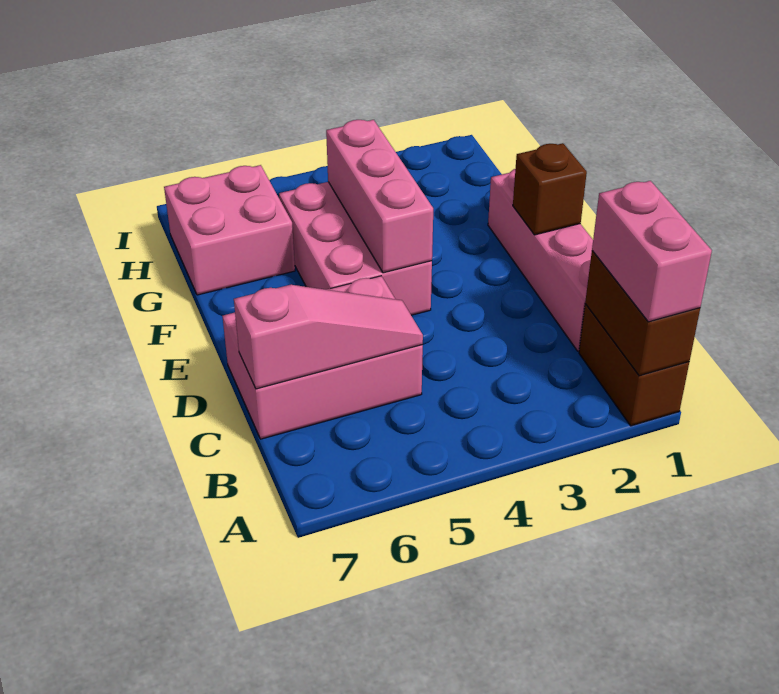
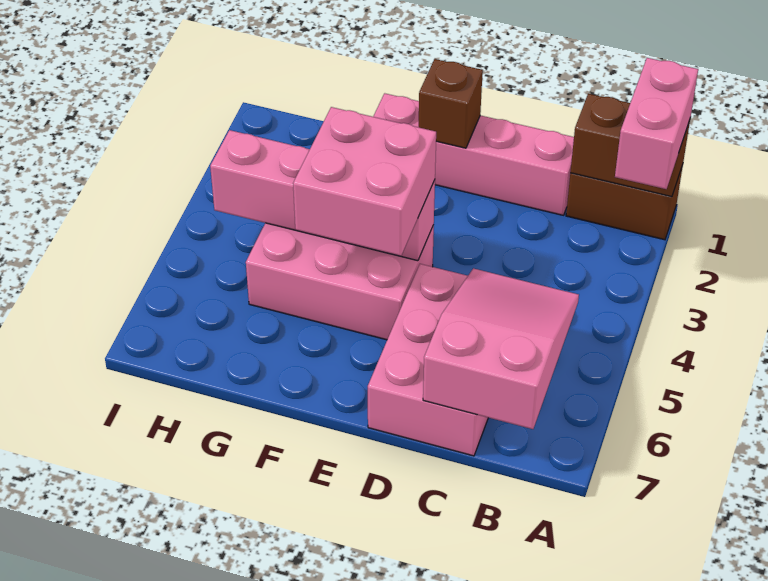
pink brick A1:B1 level 3 -> pink brick A1:A2 level 3
pink slope C5:C7 level 2 top 7 -> pink slope B5:C7 level 2 top 7
pink brick E4:G4 level 2 -> pink brick E4:H4 level 2
pink brick G6:H7 level 1 -> pink brick E4:F5 level 3

